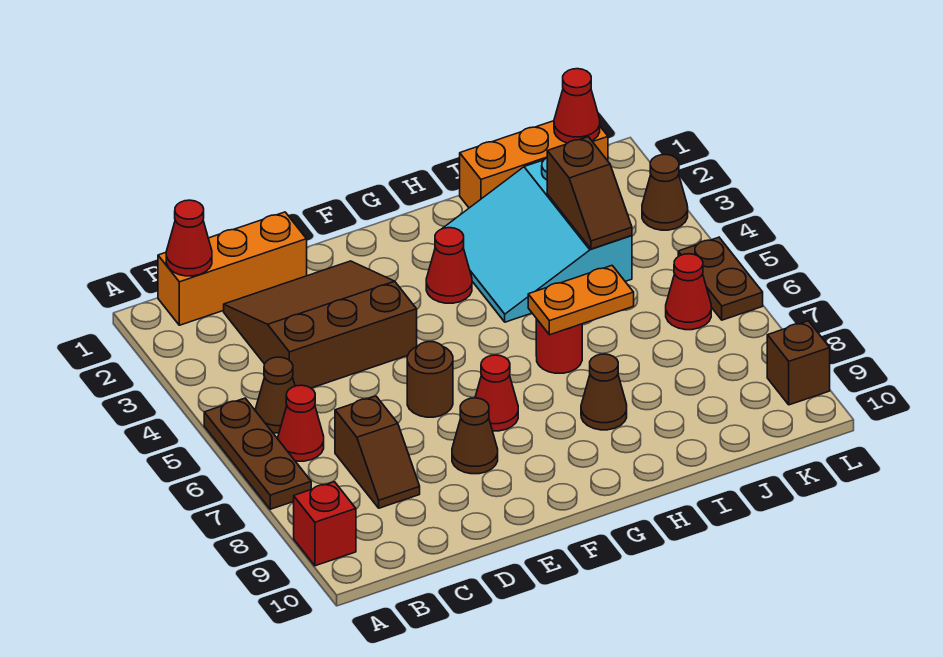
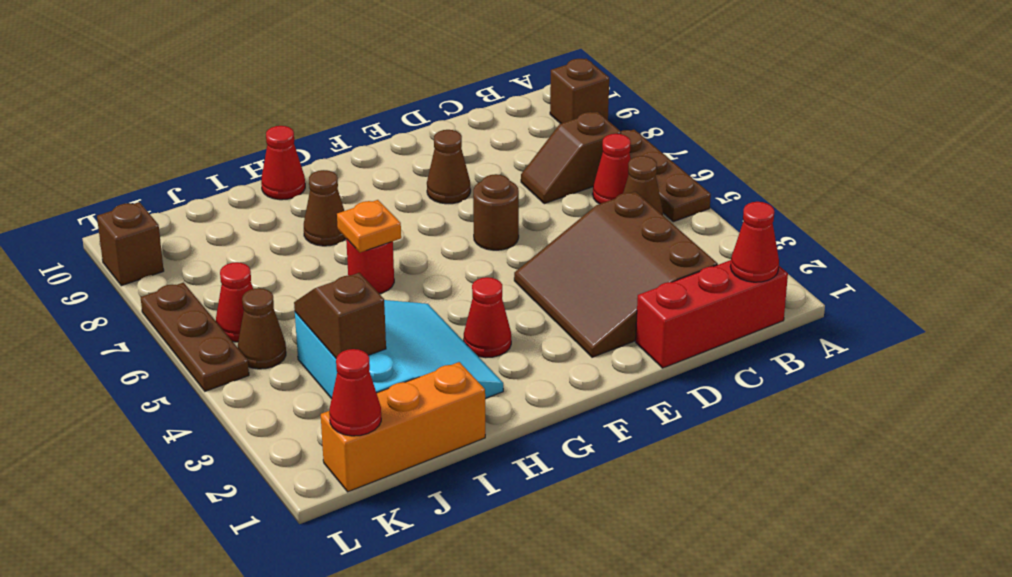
red brick A9 level 1 -> brown brick A9 level 1
orange brick B1:D1 level 1 -> red brick B1:D1 level 1
brown slope C2:E4 level 1 top 4 -> brown slope C2:E4 level 1 top C
brown slope C7:C8 level 1 top 7 -> brown slope B7:C7 level 1 top B
red cone F7 level 1 -> red cone H10 level 1
orange plate H6:I6 level 2 -> orange plate H6 level 2
brown cone L3 level 1 -> brown cone K5 level 1
brown plate L5:L6 level 1 -> brown plate L5:L7 level 1

